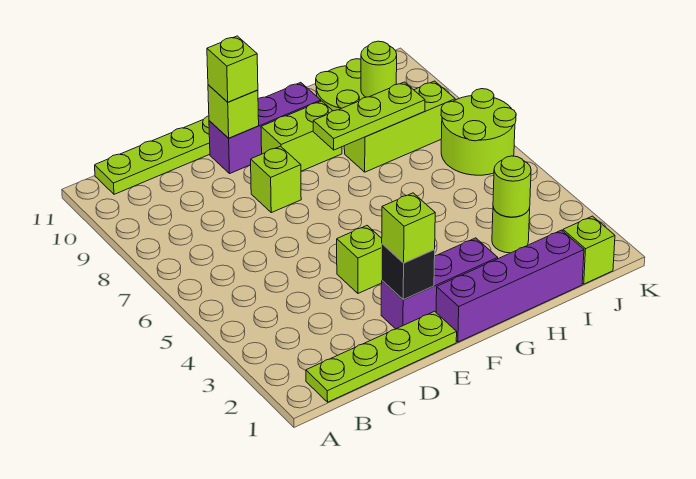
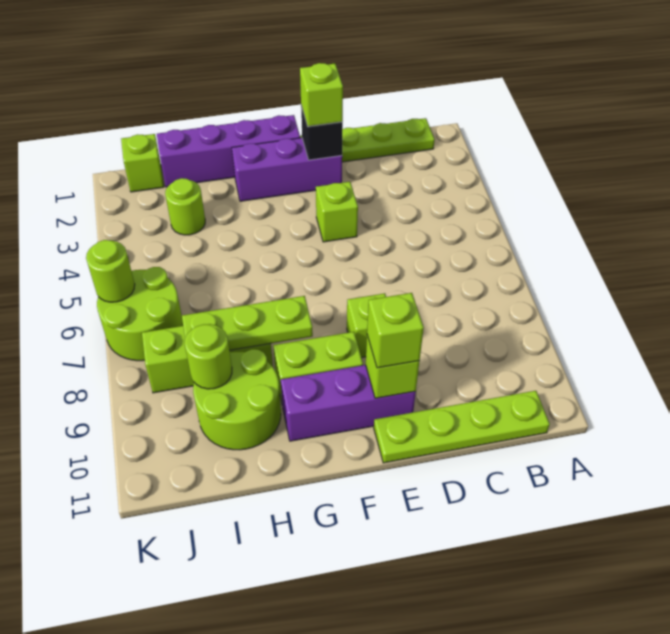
lime round brick I3 level 2 -> lime round brick K6 level 2

